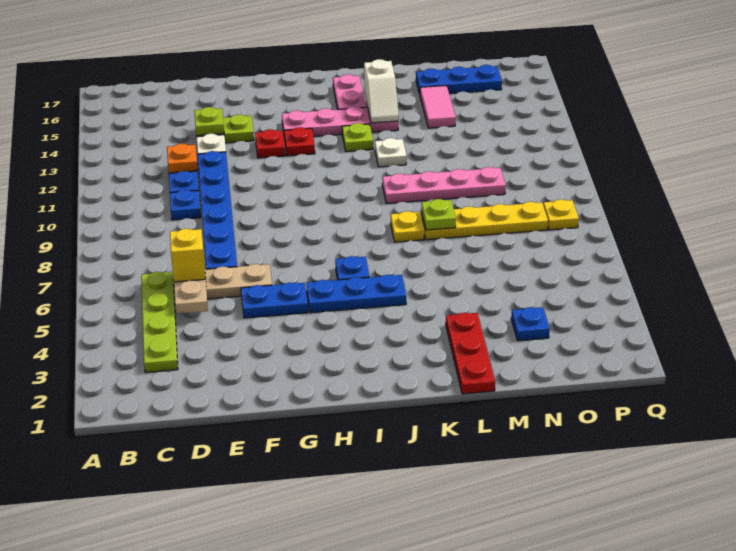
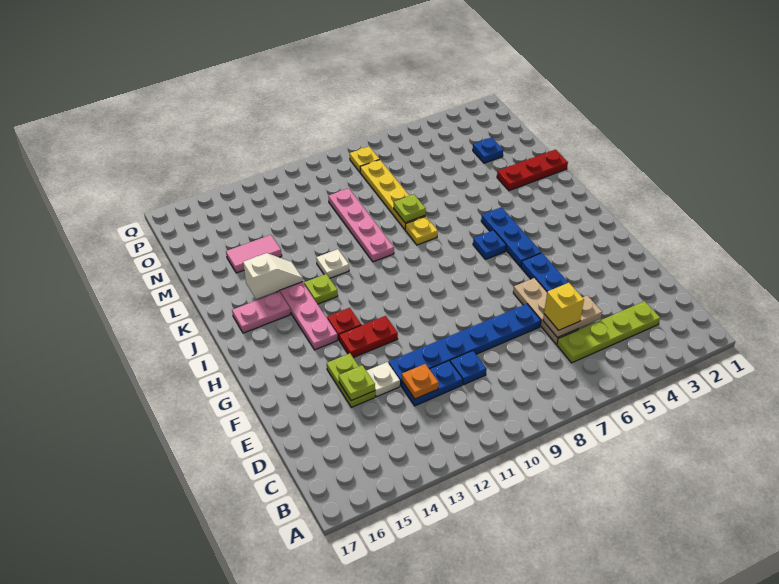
red plate G13 level 1 -> red plate G12:G13 level 1
blue plate M16:O16 level 1 -> none

